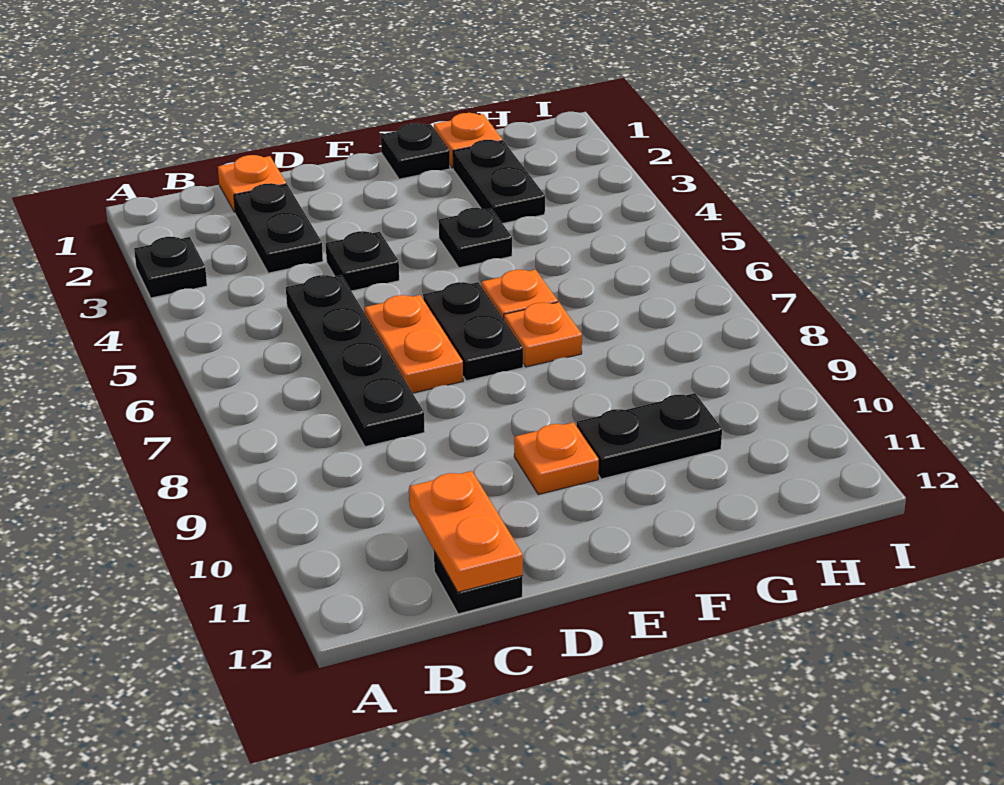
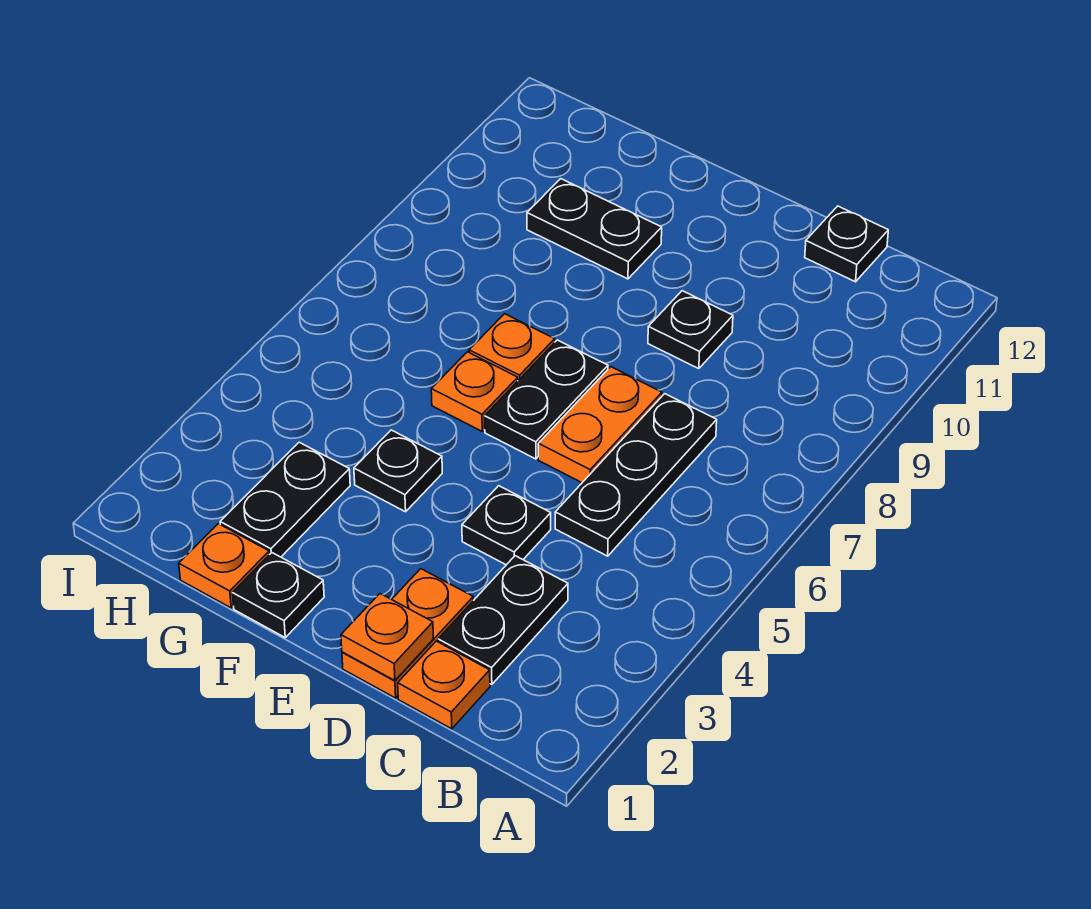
black plate A3 level 1 -> black plate D9 level 1
black plate C5:C8 level 1 -> black plate C5:C7 level 1
orange plate C11:C12 level 2 -> orange plate D1:D2 level 1
orange plate E10 level 1 -> orange plate D1 level 2

